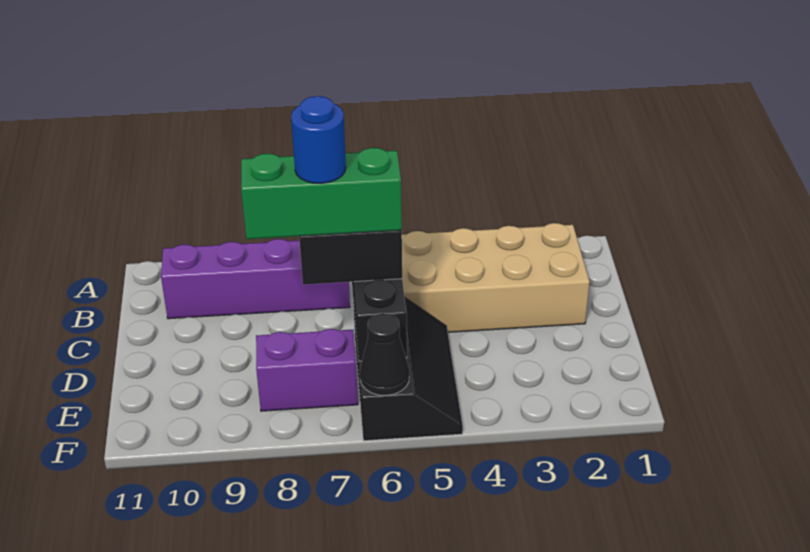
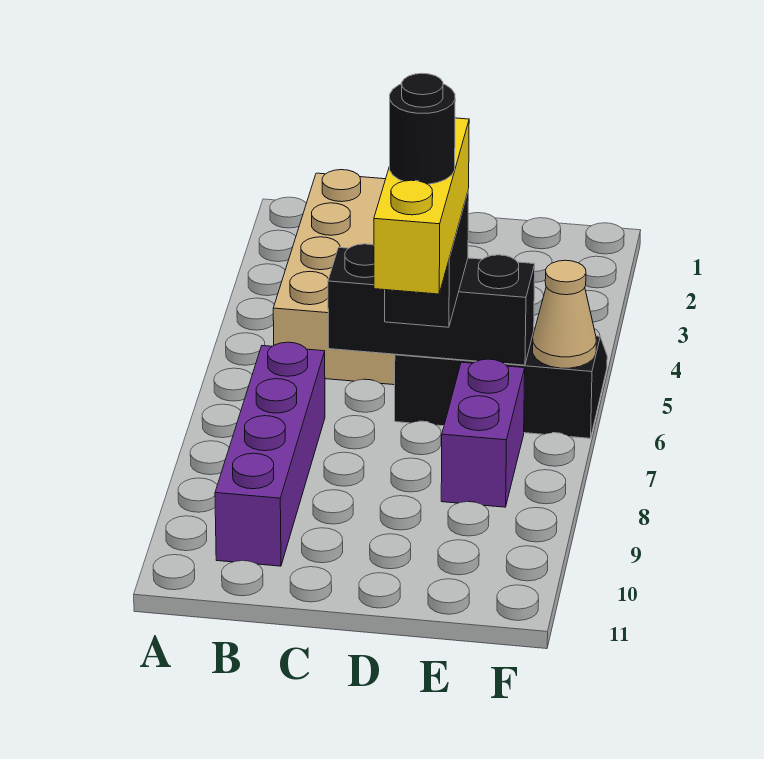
green brick D6:D8 level 4 -> yellow brick D6:D8 level 4
blue round brick D7 level 5 -> black round brick D7 level 5
black cone F6 level 2 -> tan cone F6 level 2

